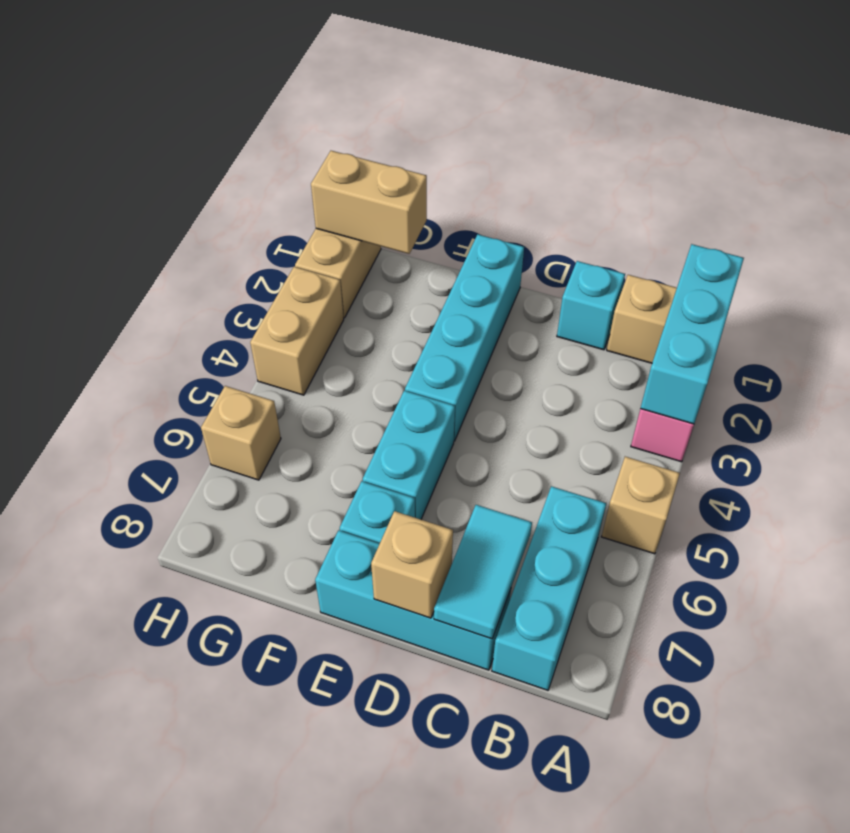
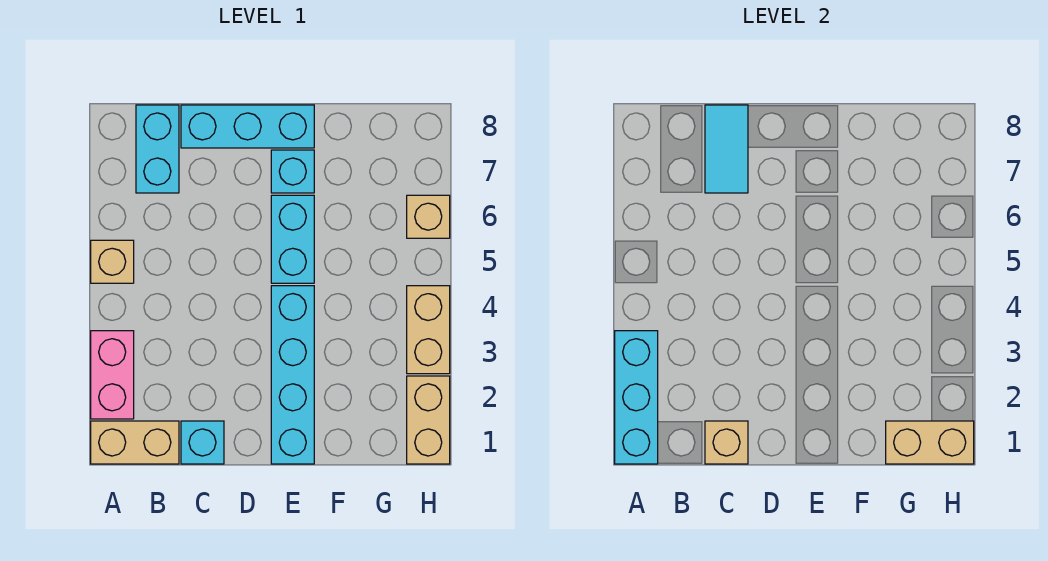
cyan brick B6:B8 level 1 -> cyan brick B7:B8 level 1
tan brick D8 level 2 -> tan brick C1 level 2

